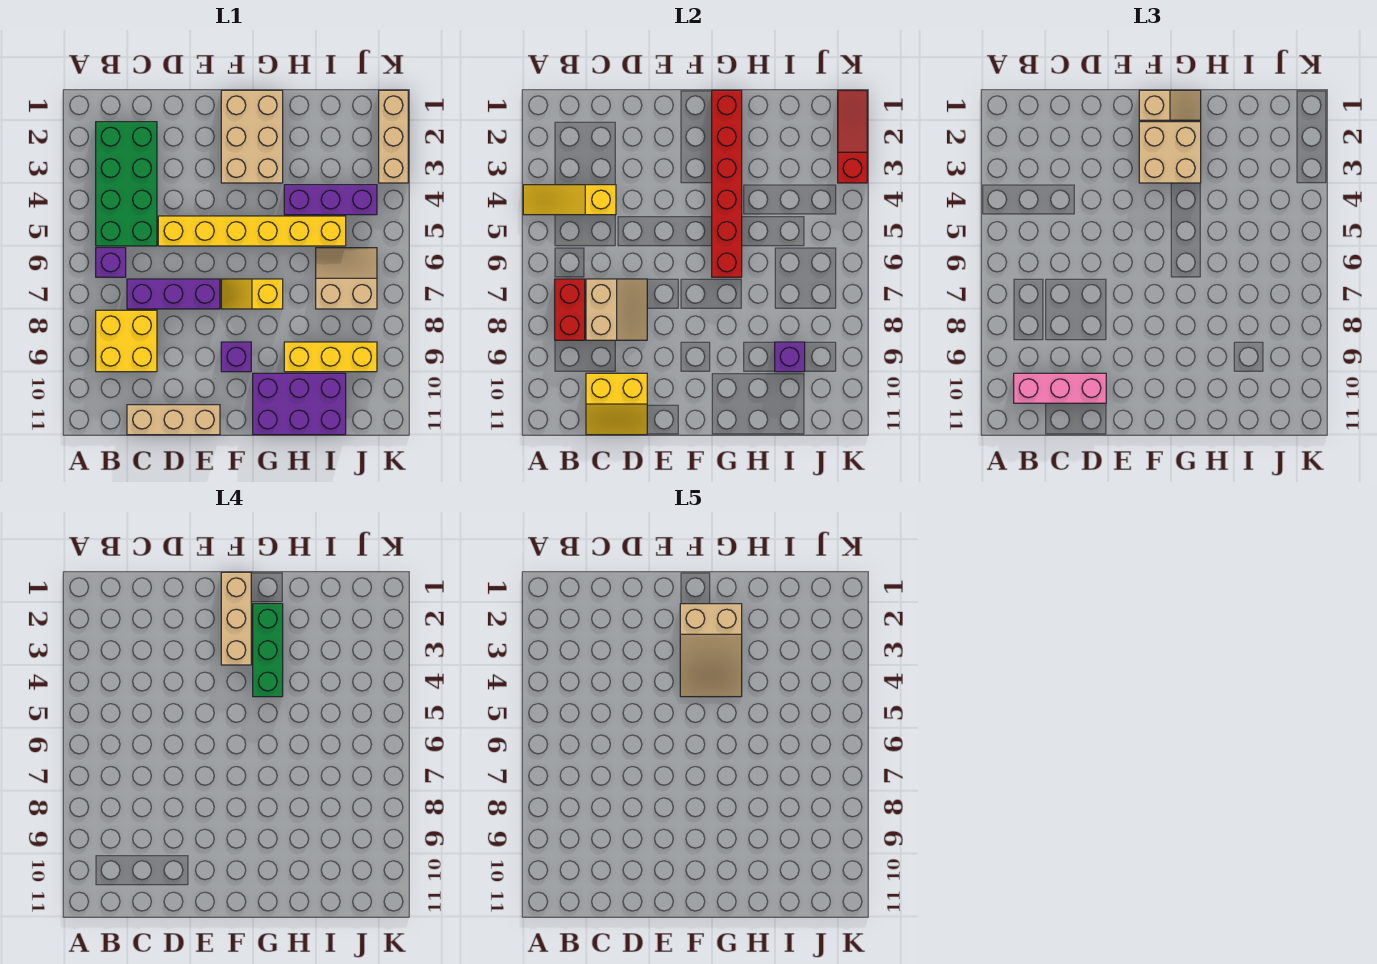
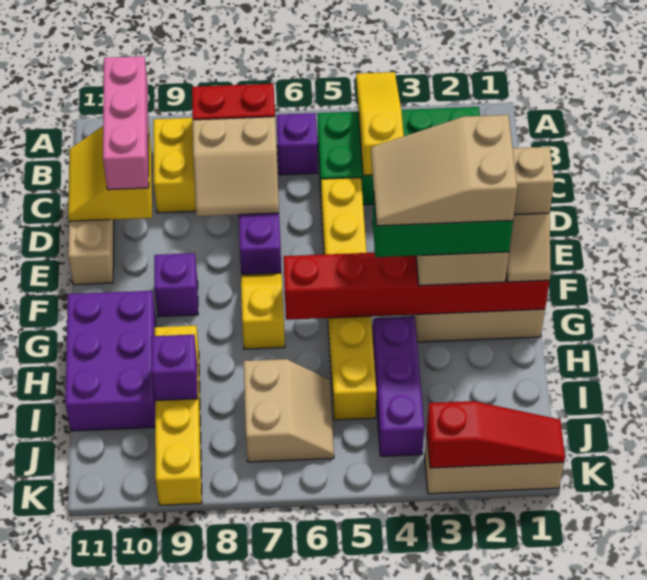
yellow brick H9:J9 level 1 -> yellow brick H9:K9 level 1

